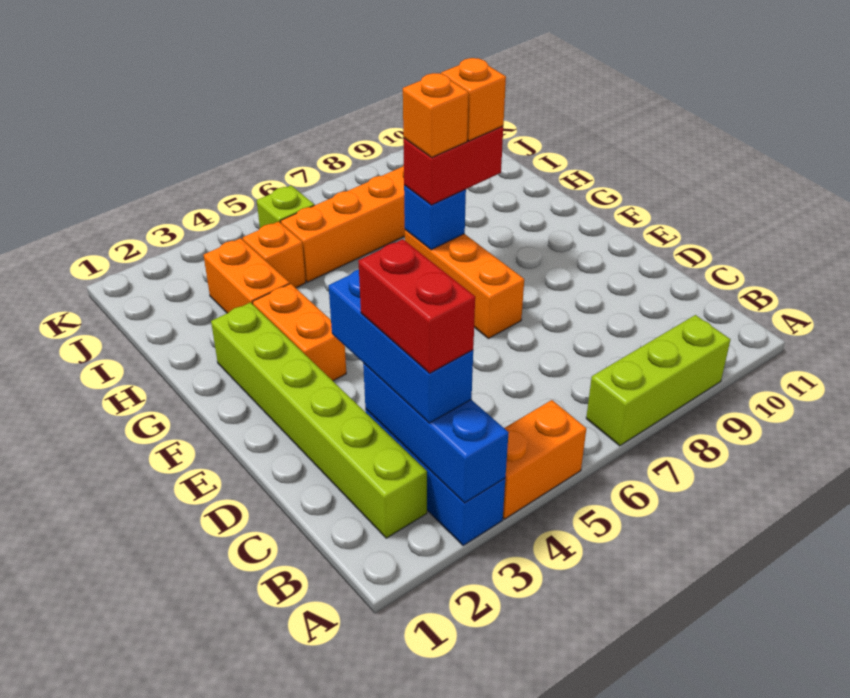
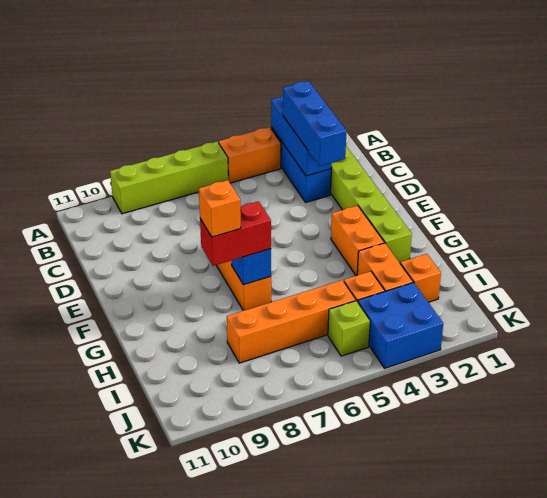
lime brick A7:A9 level 1 -> lime brick A6:A9 level 1
red brick B3:C3 level 4 -> none
orange brick G7 level 4 -> orange brick I2 level 1
none -> blue brick J3:K4 level 1

